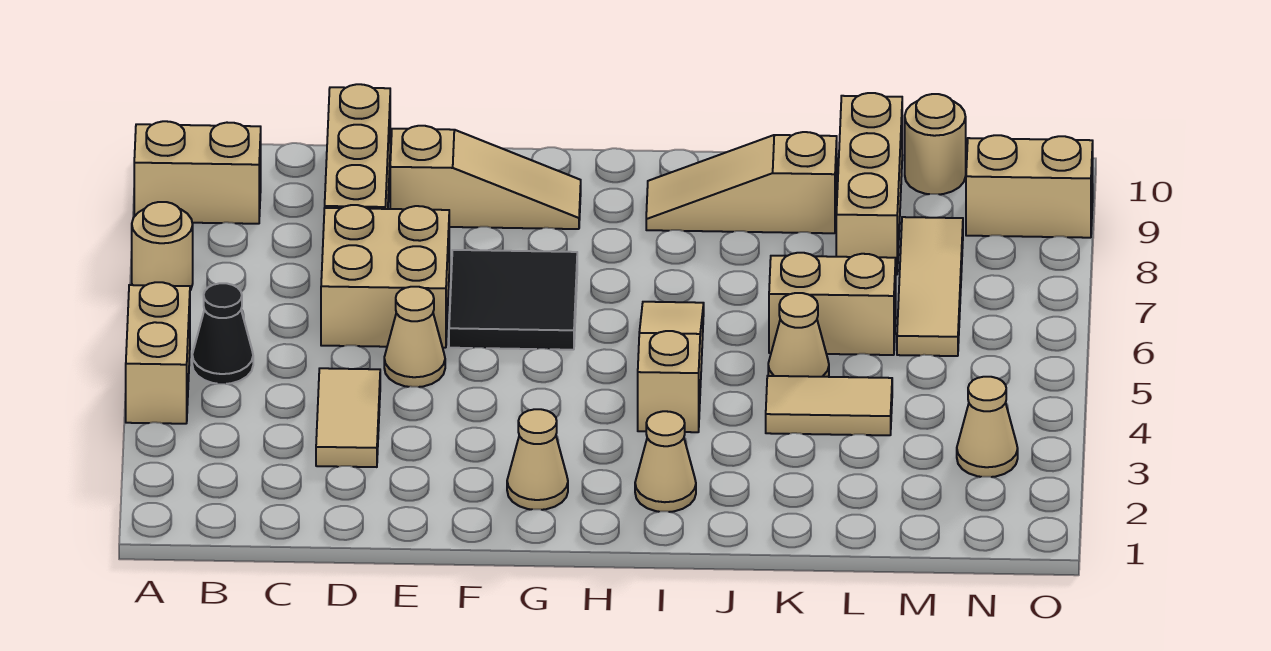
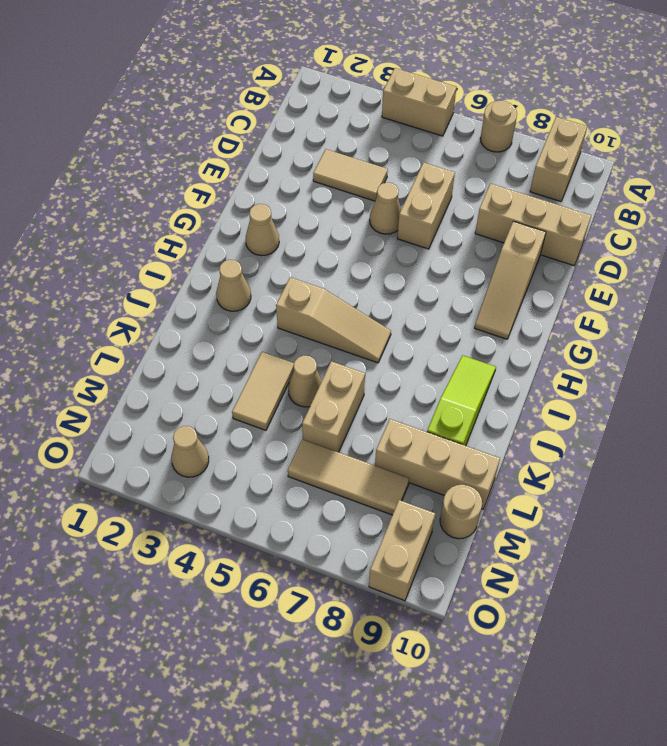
black cone B5 level 1 -> none
tan brick D6:E7 level 1 -> tan brick D6:E6 level 1
black tile F6:G7 level 1 -> none
tan slope I9:K9 level 1 top K -> lime slope I9:K9 level 1 top K

